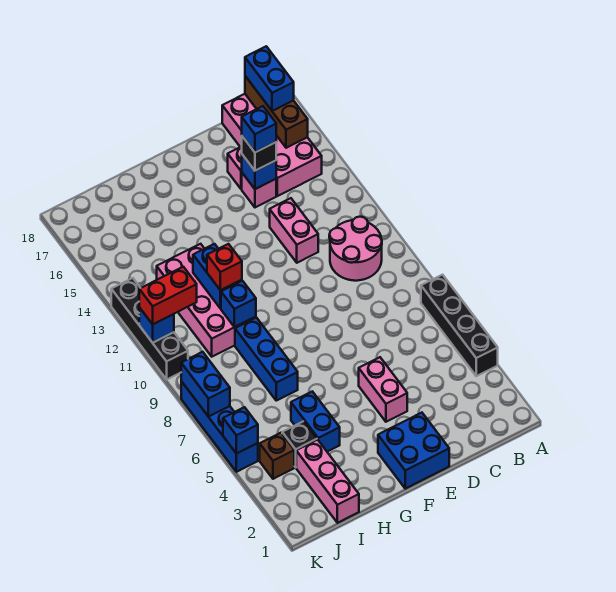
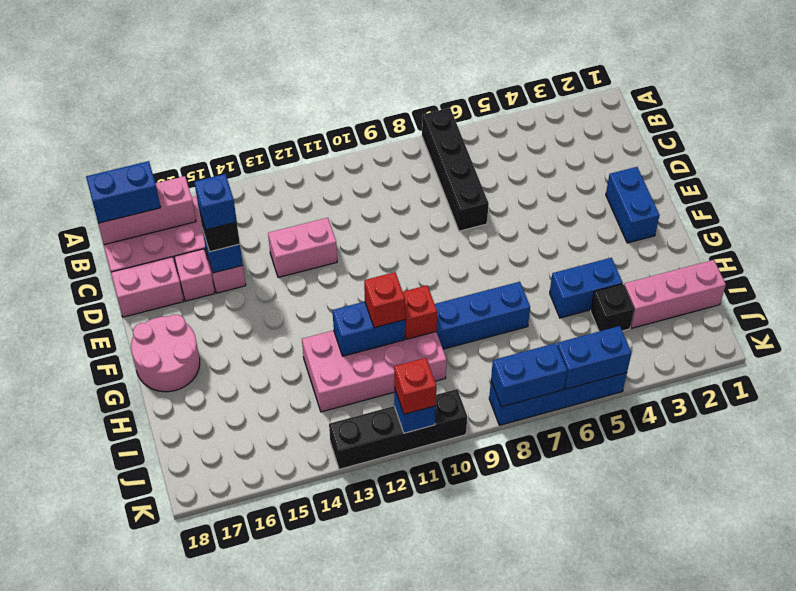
black brick A4:A7 level 1 -> black brick A7:D7 level 1
pink round brick B10:C11 level 1 -> pink round brick F17:G18 level 1
brown brick B16:B18 level 2 -> pink brick B16:B18 level 2
blue brick E1:F2 level 1 -> blue brick E2:F2 level 1
pink brick E4:E5 level 1 -> pink brick D17:D18 level 1
blue brick H10 level 2 -> red brick H10 level 2
brown brick J4 level 1 -> none
red brick J11:K11 level 3 -> red brick K11 level 3
blue brick K5 level 2 -> blue brick K5:K6 level 2

